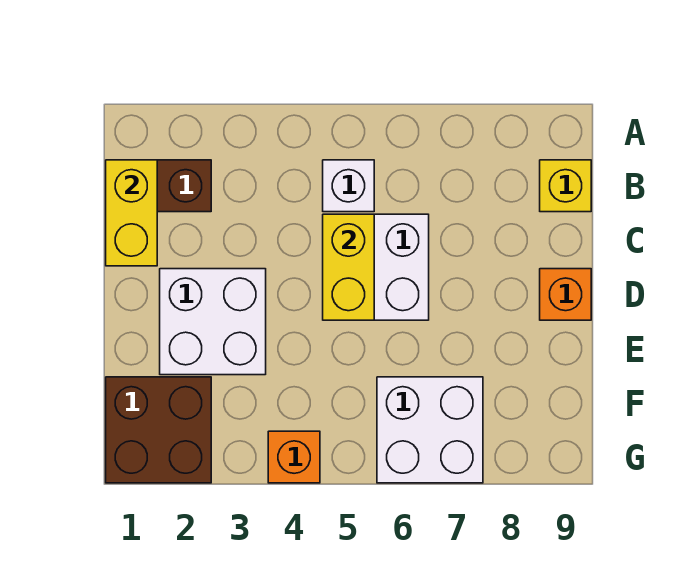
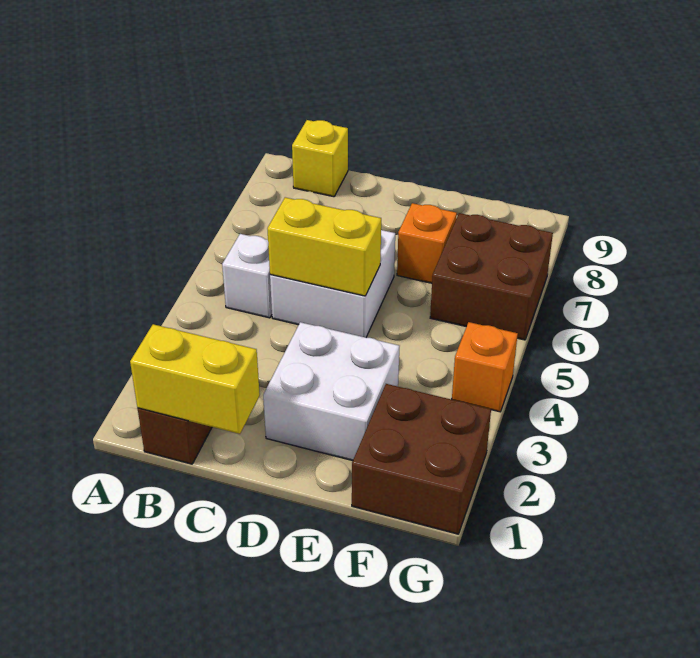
orange brick D9 level 1 -> orange brick E7 level 1
white brick F6:G7 level 1 -> brown brick F6:G7 level 1

